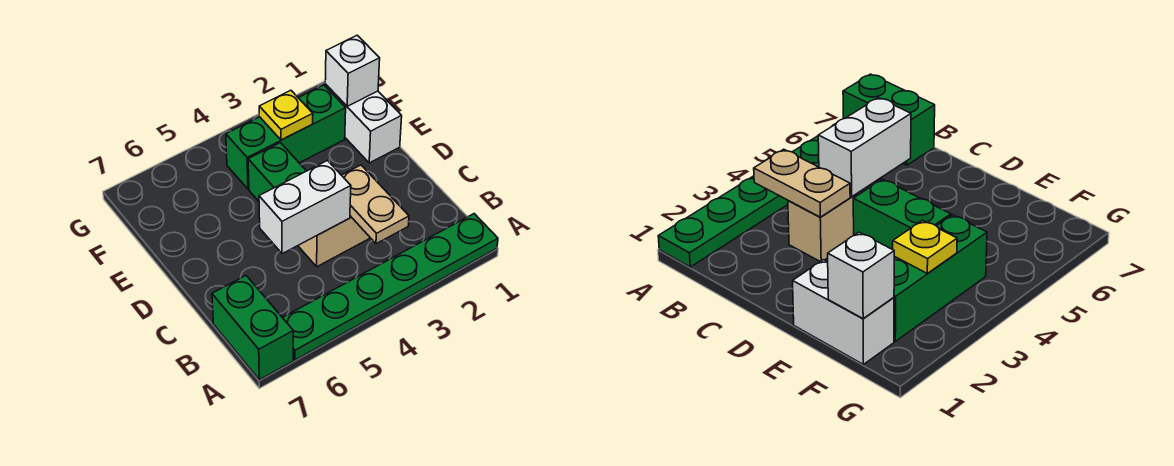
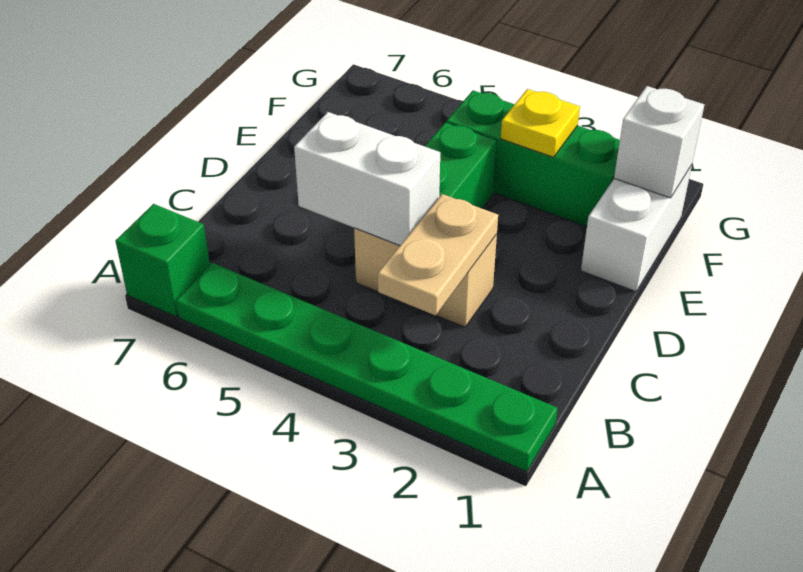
green brick A7:B7 level 1 -> green brick A7 level 1

